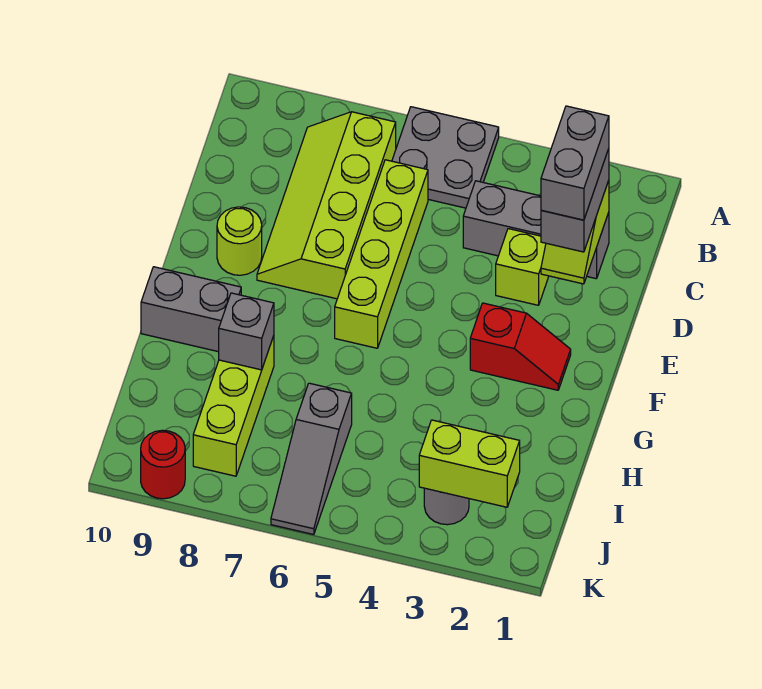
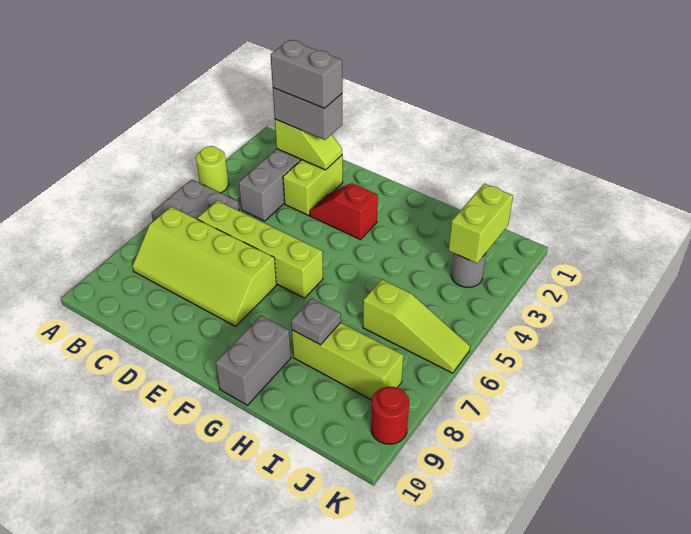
lime brick D3 level 1 -> lime brick D2:D3 level 1
lime round brick E9 level 1 -> lime round brick A4 level 1
red slope F2:F3 level 1 top 3 -> red slope E3:F3 level 1 top F
grey brick H8 level 2 -> grey plate H8 level 2
grey slope I6:K6 level 1 top I -> lime slope I6:K6 level 1 top I

